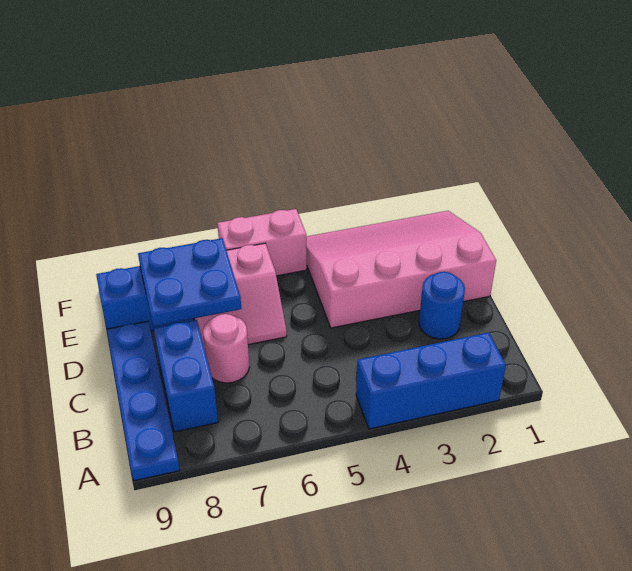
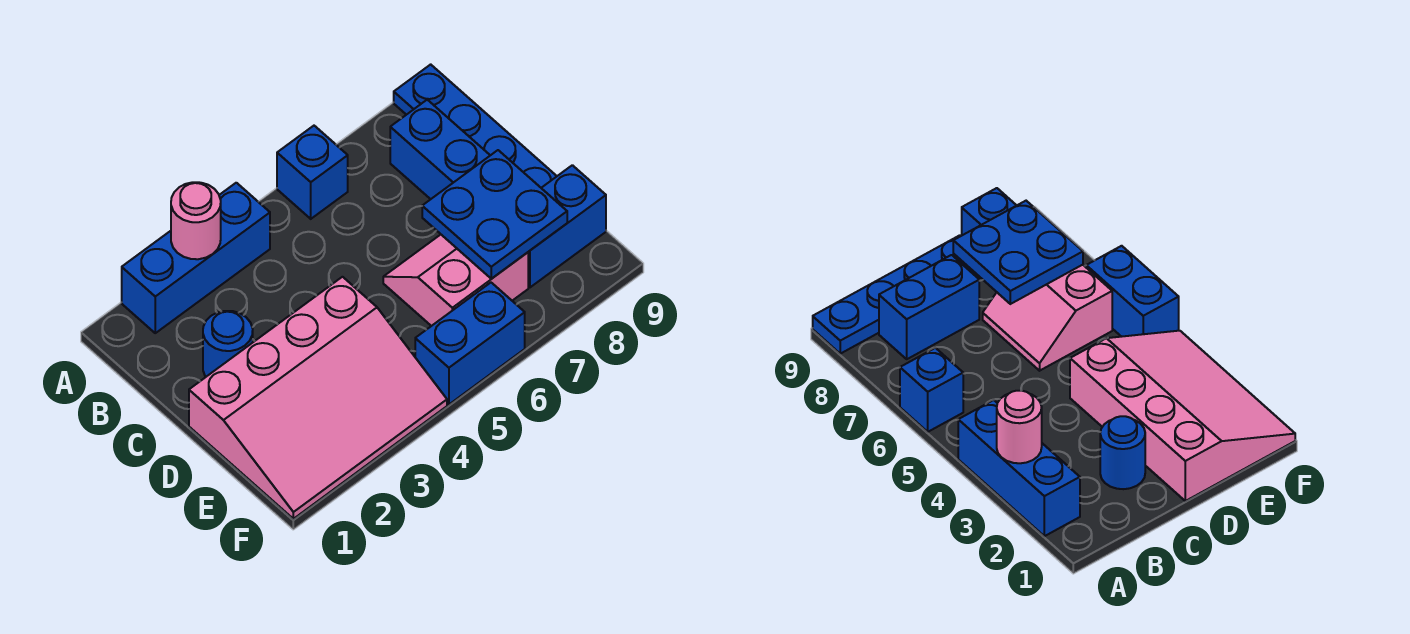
none -> blue brick A6 level 1
pink round brick C7 level 1 -> pink round brick A3 level 2
pink brick F5:F6 level 1 -> blue brick F5:F6 level 1

